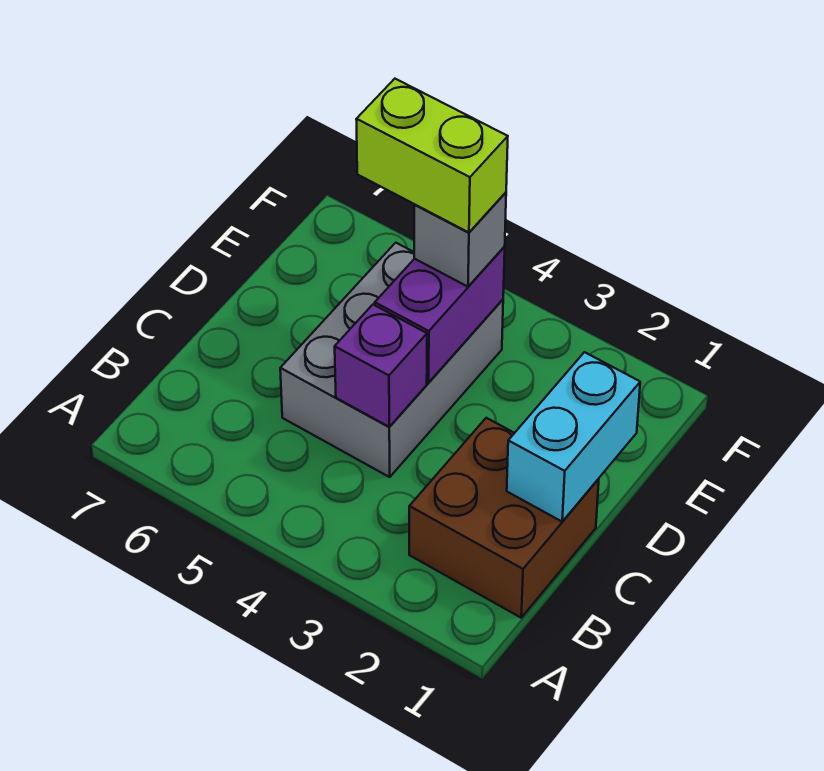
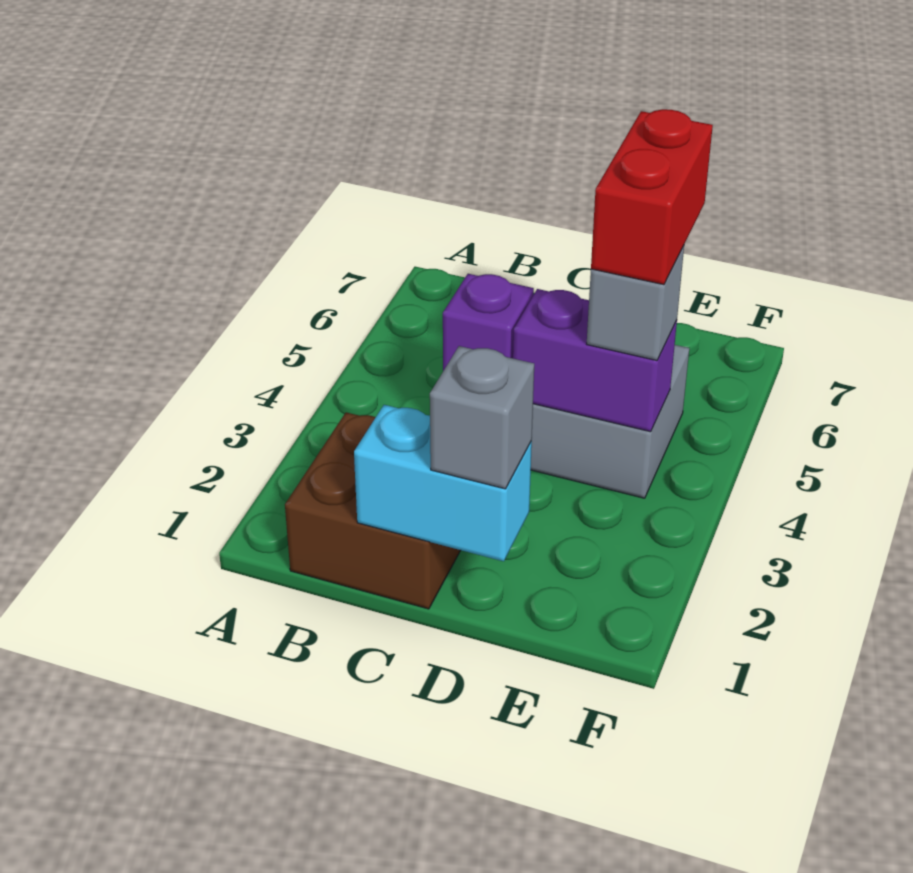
none -> grey brick D1 level 3
lime brick E4:E5 level 4 -> red brick E4:E5 level 4

